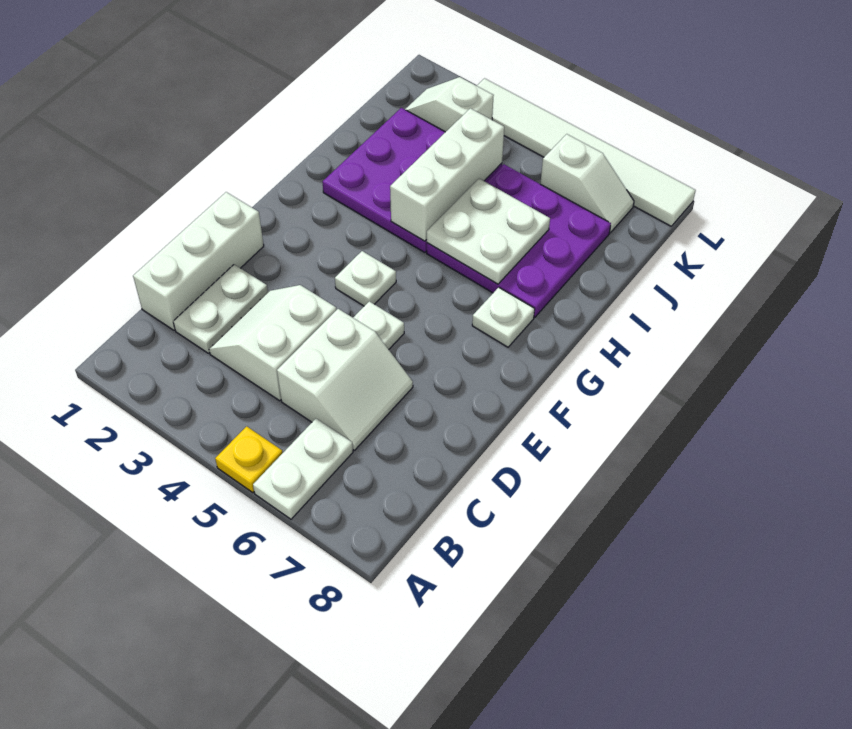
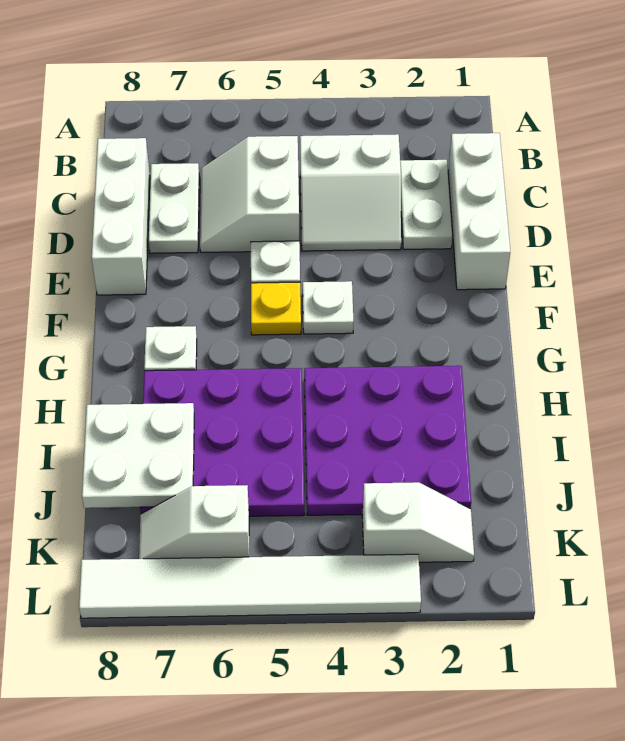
yellow plate A5 level 1 -> yellow plate F5 level 1
white plate A6:B6 level 1 -> white plate C7:D7 level 1
white slope C3:D4 level 1 top 4 -> white slope C3:D4 level 1 top C
white brick H4:J4 level 2 -> white brick C8:E8 level 1
white plate H5:I6 level 2 -> white plate I7:J8 level 2

